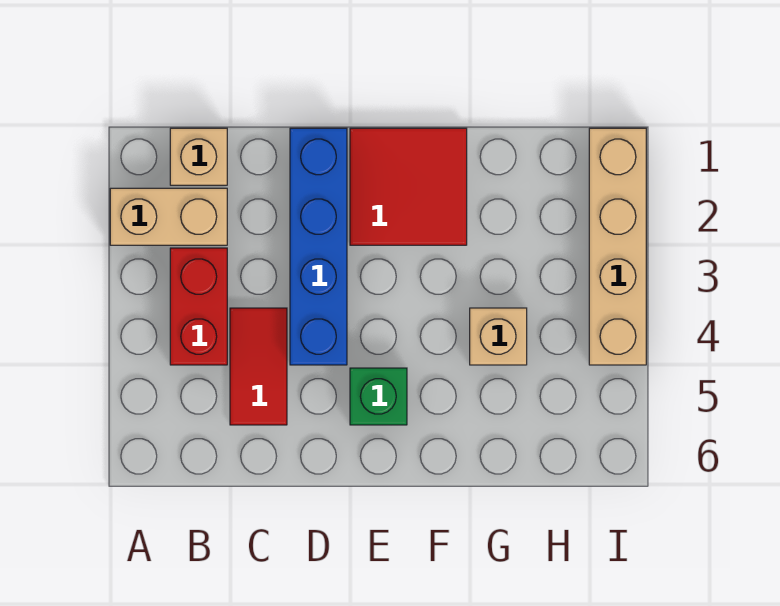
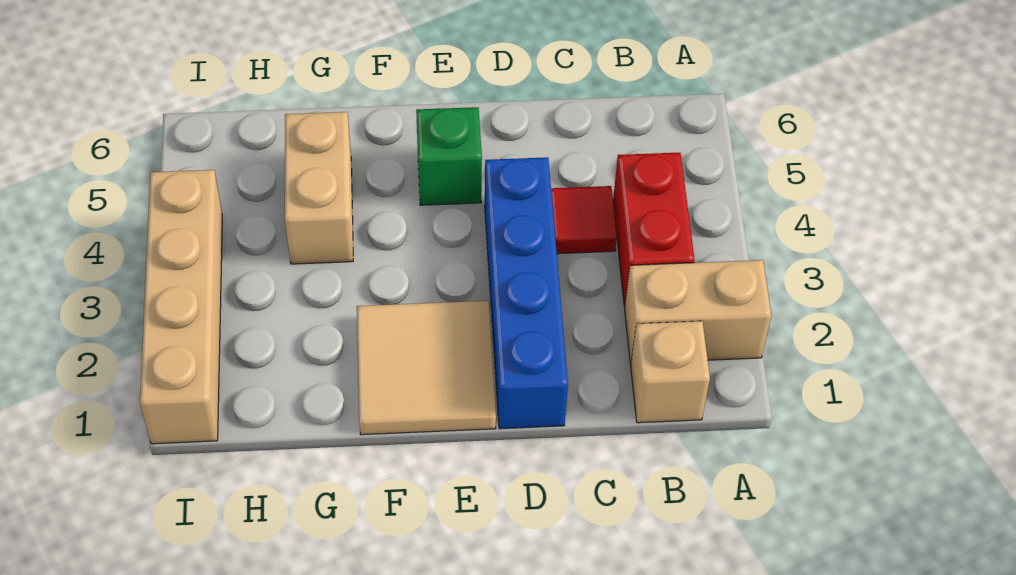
red tile C4:C5 level 1 -> red tile C4 level 1
red tile E1:F2 level 1 -> tan tile E1:F2 level 1
tan brick G4 level 1 -> tan brick G4:G5 level 1

